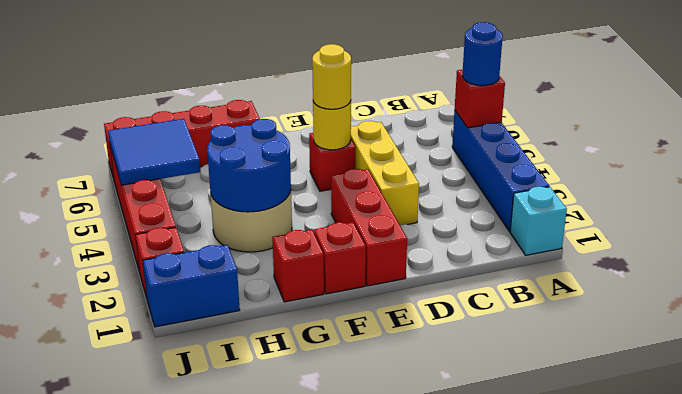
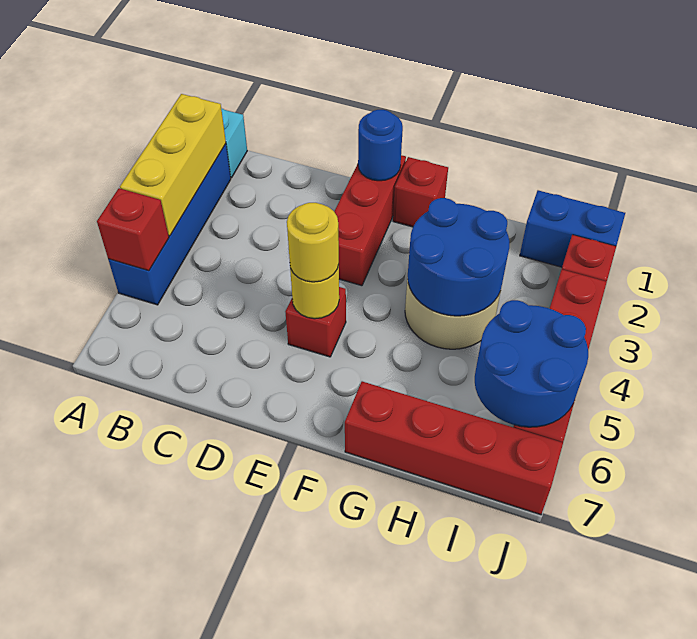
blue round brick A5 level 3 -> blue round brick E1 level 2
yellow brick D3:D5 level 1 -> yellow brick A2:A4 level 2
red brick G1 level 1 -> none
blue tile I5:J6 level 2 -> blue round brick I5:J6 level 2

